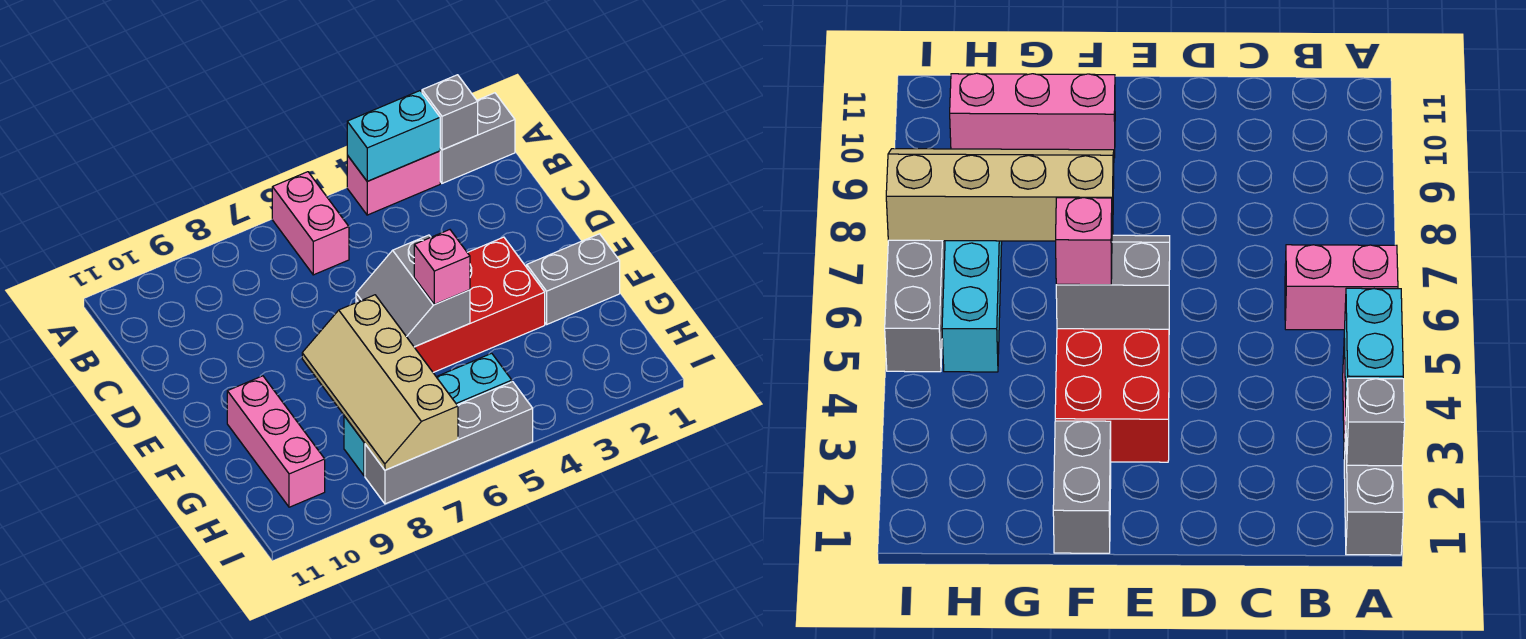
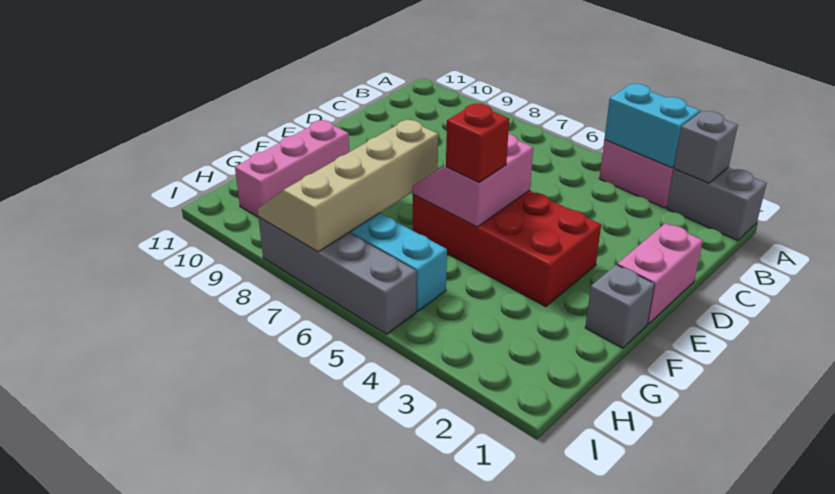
pink brick A6:B6 level 1 -> pink brick D1:E1 level 1
grey slope E5:F6 level 2 top 5 -> pink slope E5:F6 level 2 top 5
grey brick F1:F2 level 1 -> grey brick F1 level 1
pink brick F5 level 3 -> red brick F5 level 3

